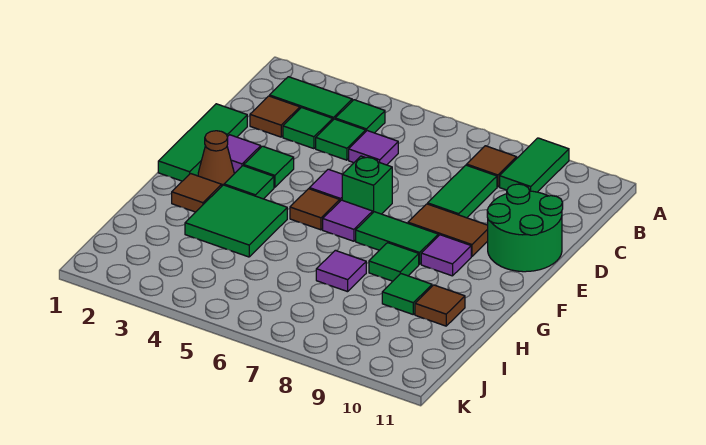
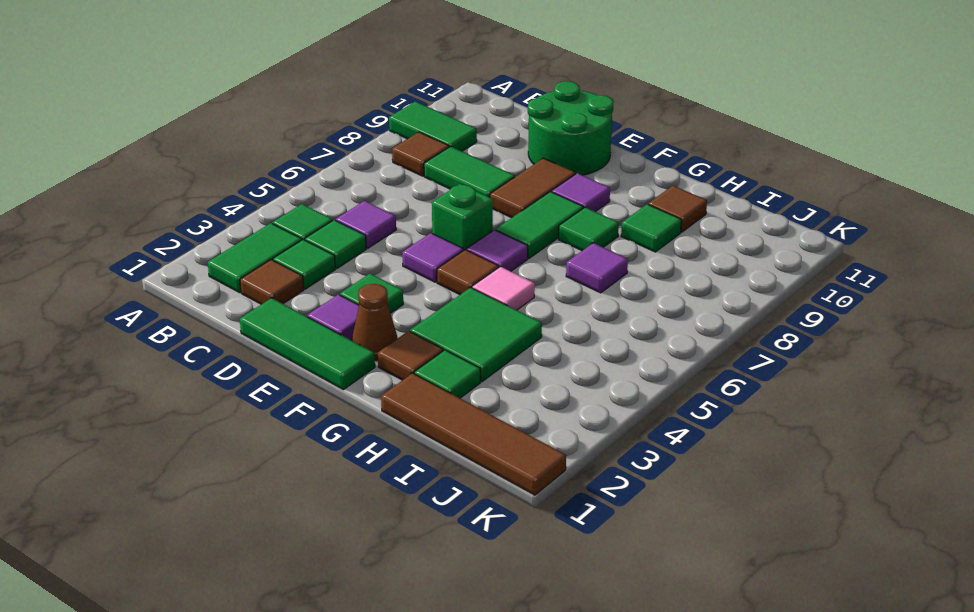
green tile F3 level 1 -> green tile H2 level 1
none -> pink tile G5 level 1
none -> brown tile H1:K1 level 1

